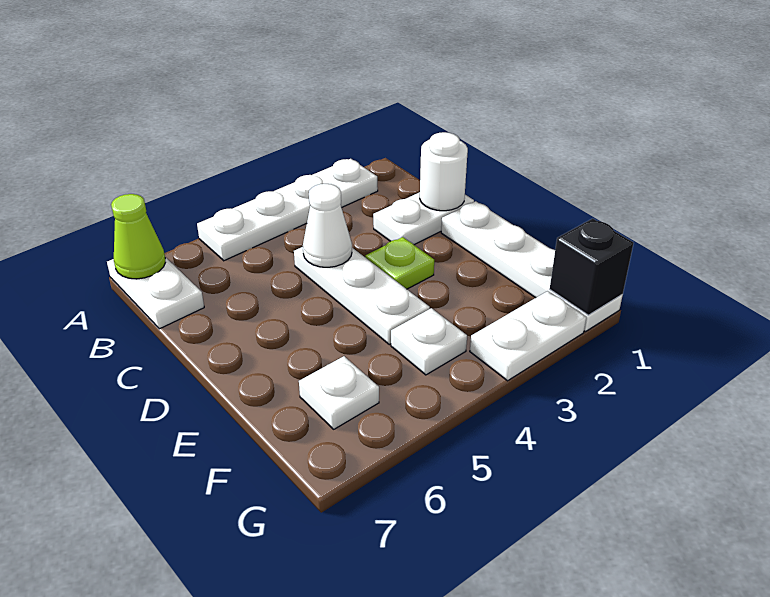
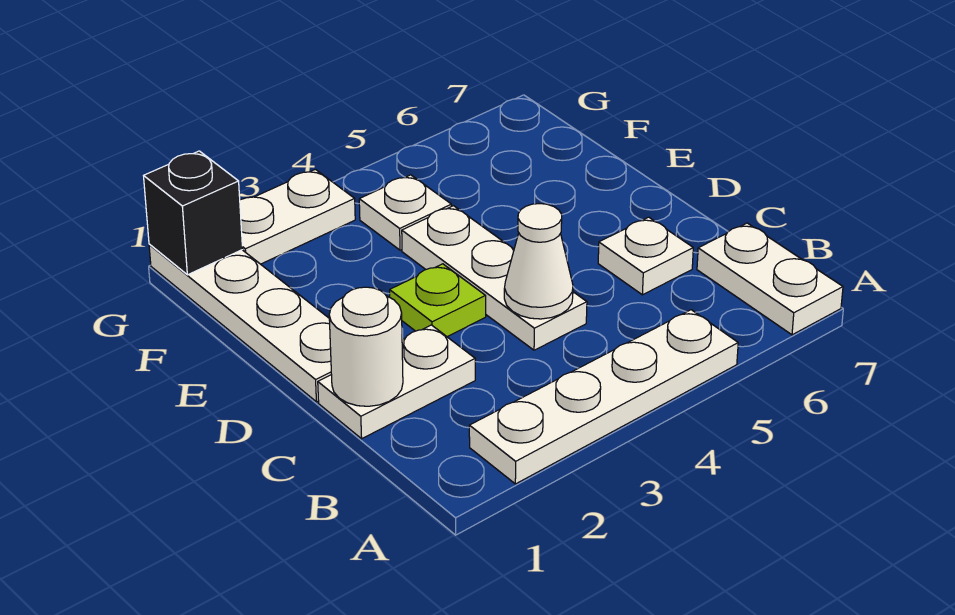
lime cone A7 level 2 -> none
white plate F6 level 1 -> white plate C6 level 1

